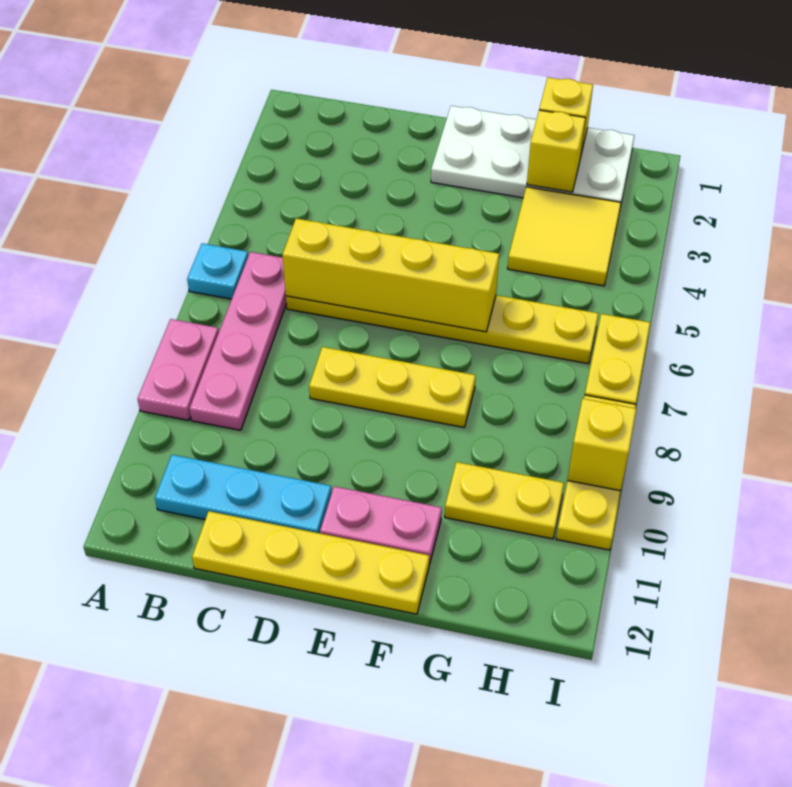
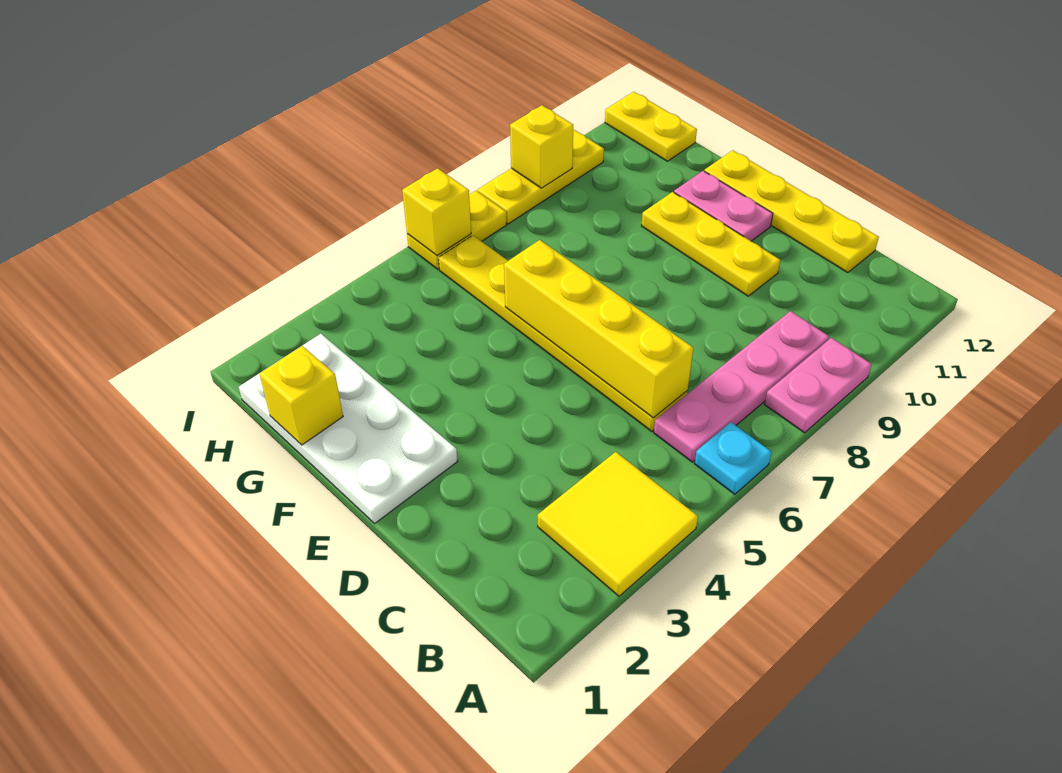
cyan plate B11:D11 level 1 -> none
yellow plate D8:F8 level 1 -> yellow plate D10:F10 level 1
yellow brick G2 level 2 -> yellow brick I6 level 2
yellow tile G3:H4 level 1 -> yellow tile A3:B4 level 1
yellow plate G10:H10 level 1 -> yellow plate H12:I12 level 1

